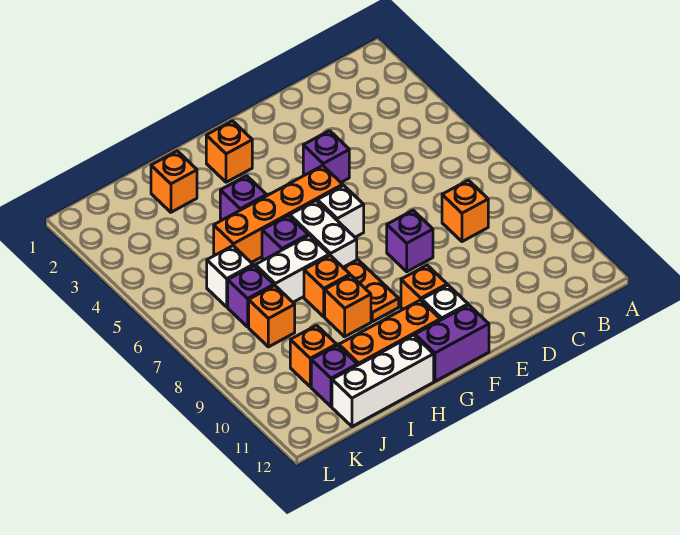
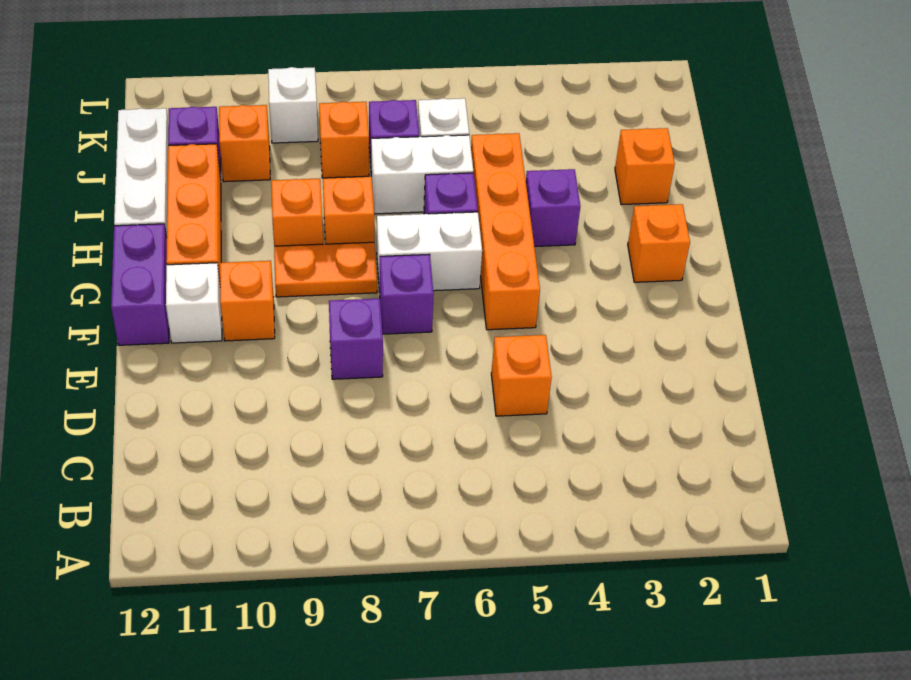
orange brick C8 level 1 -> orange brick D5 level 1
purple brick E4 level 1 -> purple brick F7 level 1
white brick F6 level 1 -> white brick K9 level 1
white brick H7:I7 level 1 -> white brick I6:I7 level 1

